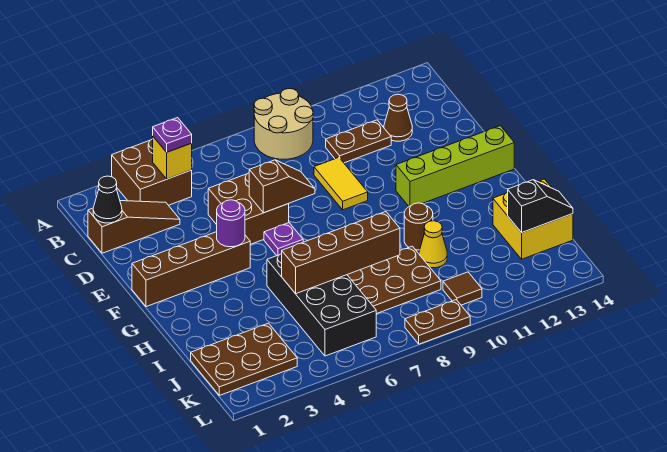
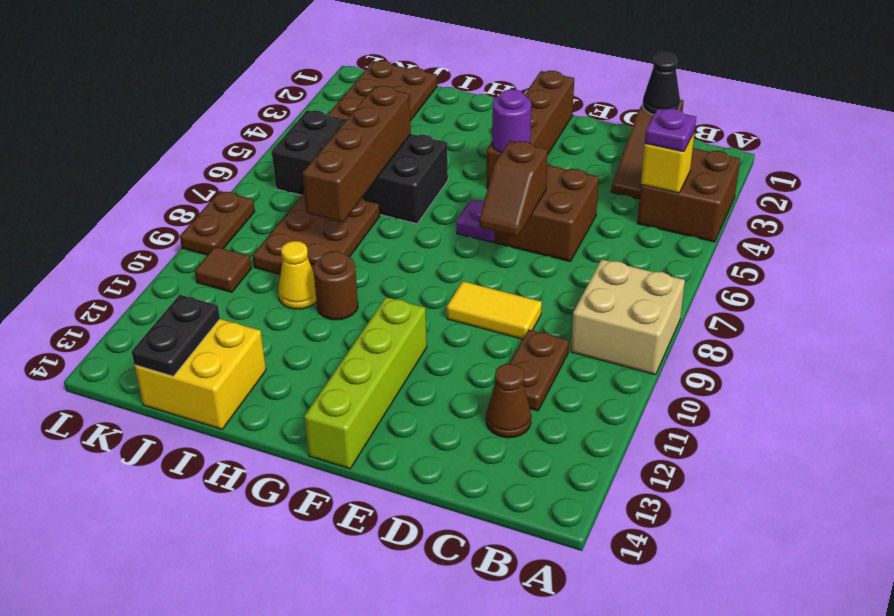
tan round brick A8:B9 level 1 -> tan brick A8:B9 level 1
black slope J13:J14 level 2 top 13 -> black plate J13:J14 level 2

